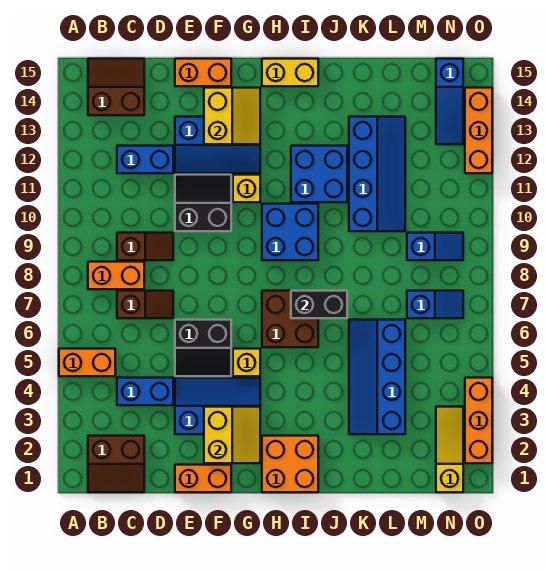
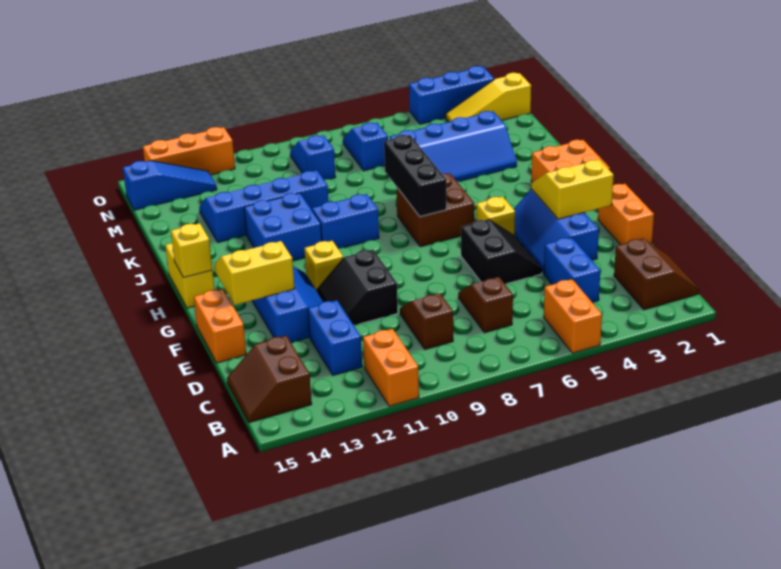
orange brick B8:C8 level 1 -> orange brick A11:B11 level 1
blue brick H9:I10 level 1 -> blue brick I9:I10 level 1
none -> yellow brick H15 level 2
black brick I7:J7 level 2 -> black brick H7:J7 level 2
orange brick O2:O4 level 1 -> blue brick O2:O4 level 1

